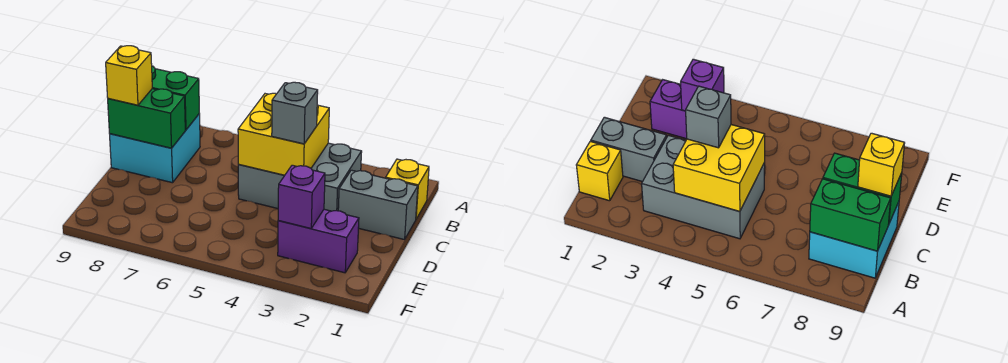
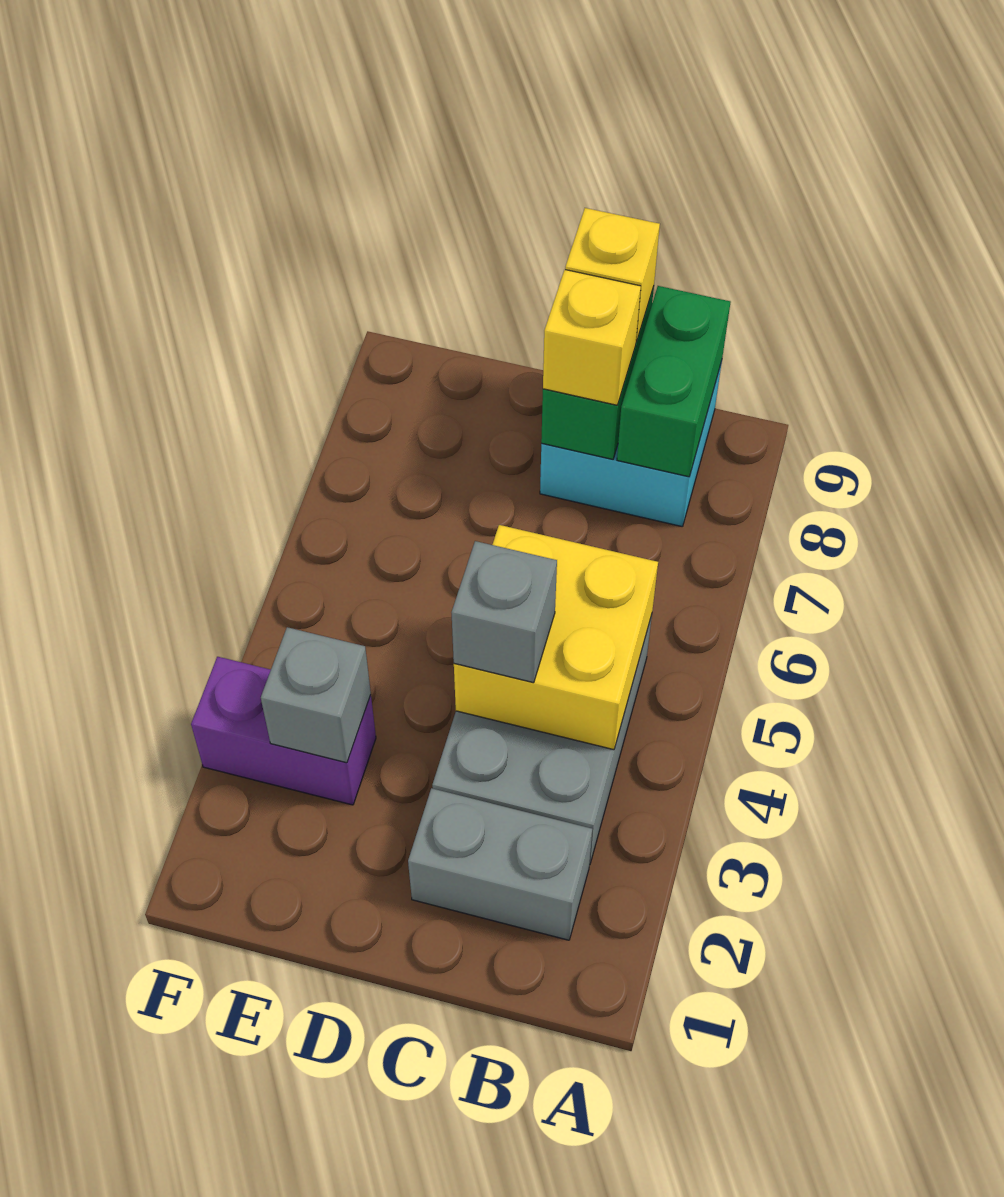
yellow brick B1 level 1 -> yellow brick C8 level 3
grey brick C1:C2 level 1 -> grey brick B2:C2 level 1
purple brick E2:E3 level 1 -> purple brick E3:F3 level 1
purple brick E3 level 2 -> grey brick E3 level 2

